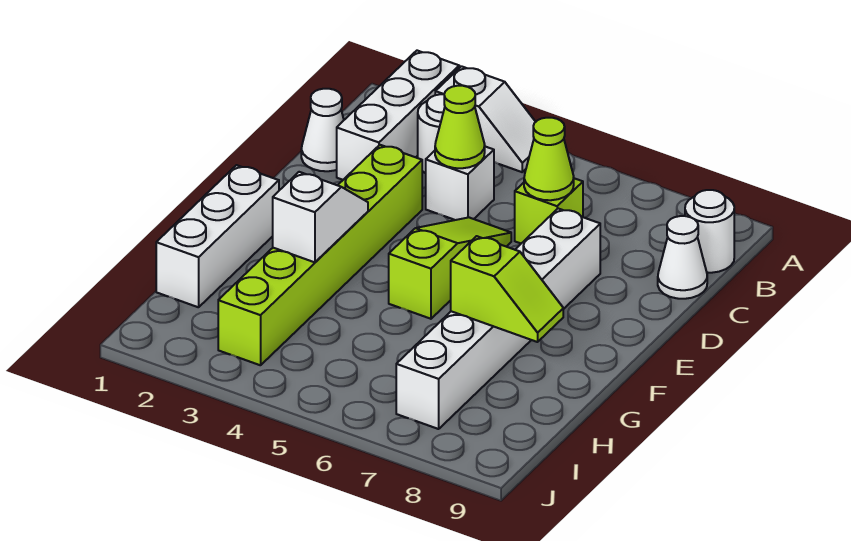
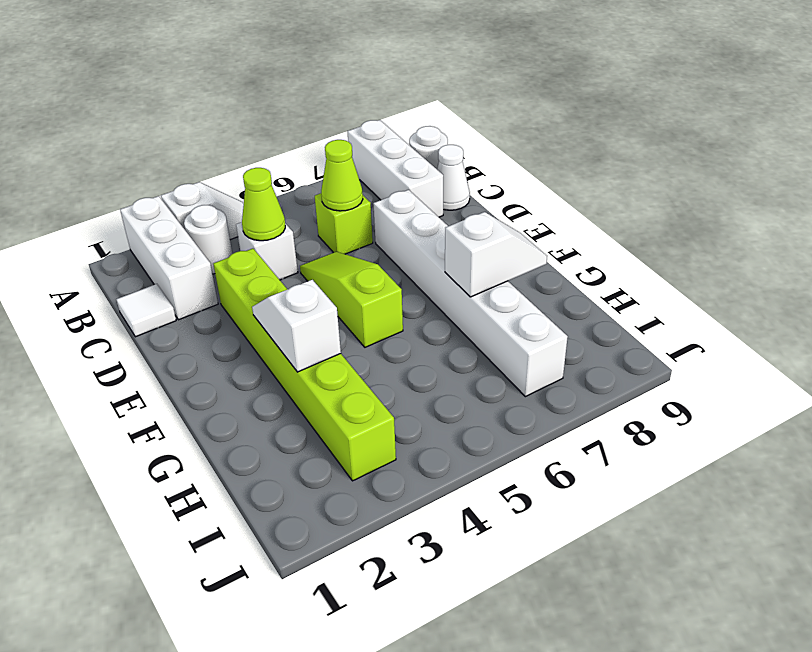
white cone C1 level 1 -> white tile C1 level 1
white brick F1:H1 level 1 -> white brick A8:C8 level 1
lime slope G7:G8 level 2 top 7 -> white slope G7:G8 level 2 top 7

